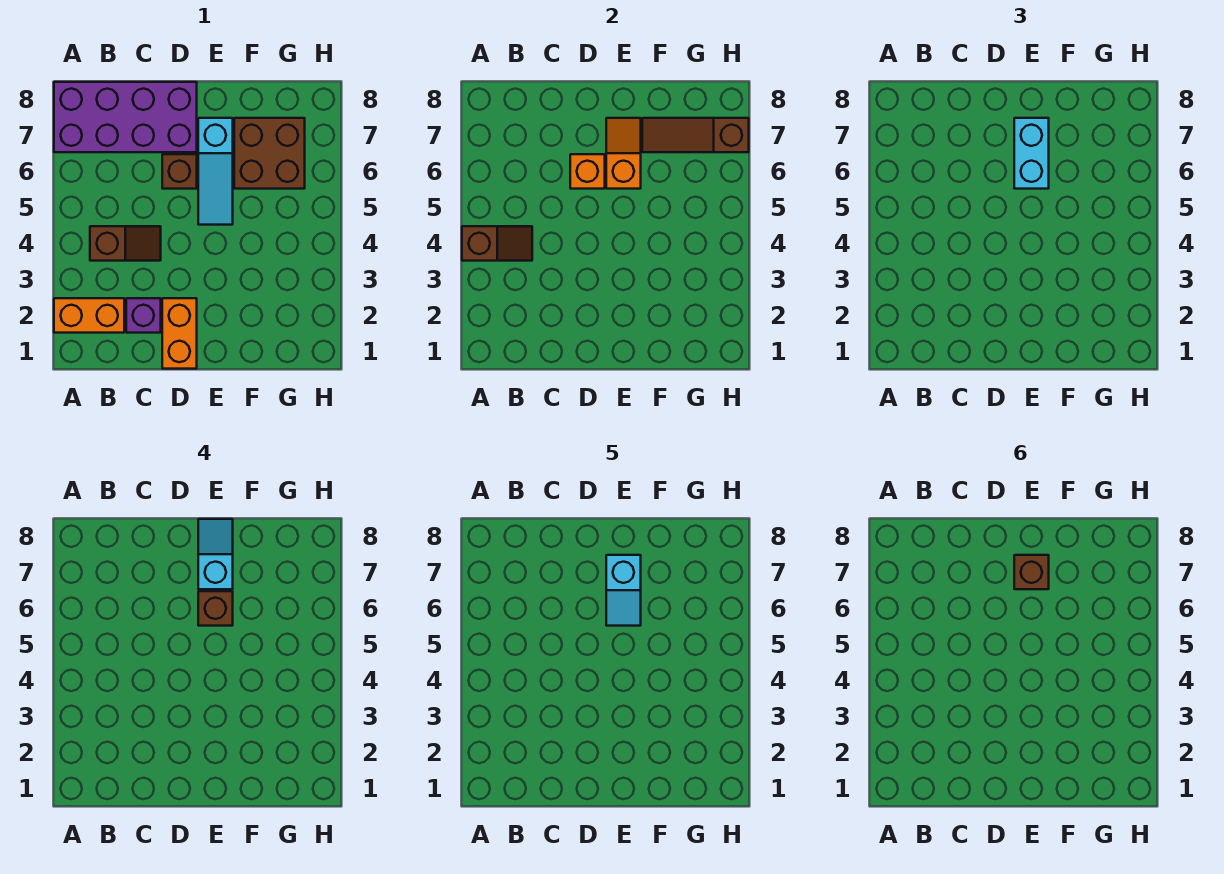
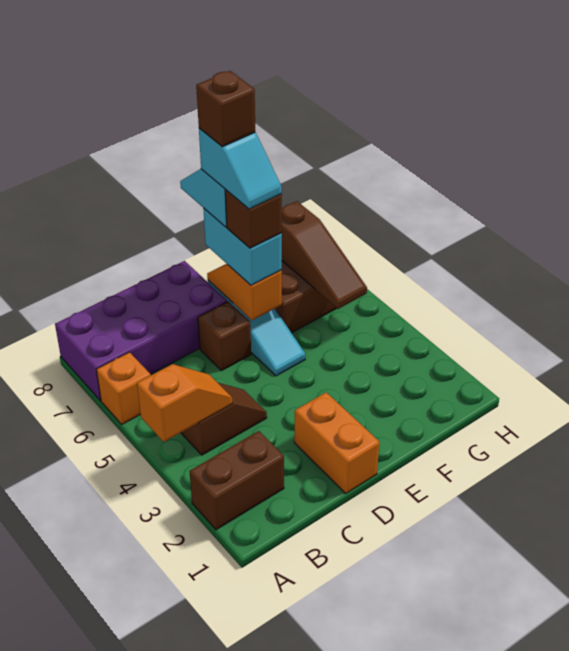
orange brick A2:B2 level 1 -> brown brick A2:B2 level 1
brown slope A4:B4 level 2 top A -> orange slope A4:B4 level 2 top A
purple brick C2 level 1 -> none
orange brick D6 level 2 -> orange brick A6 level 1
brown slope F7:H7 level 2 top H -> brown slope G5:G7 level 2 top 7

